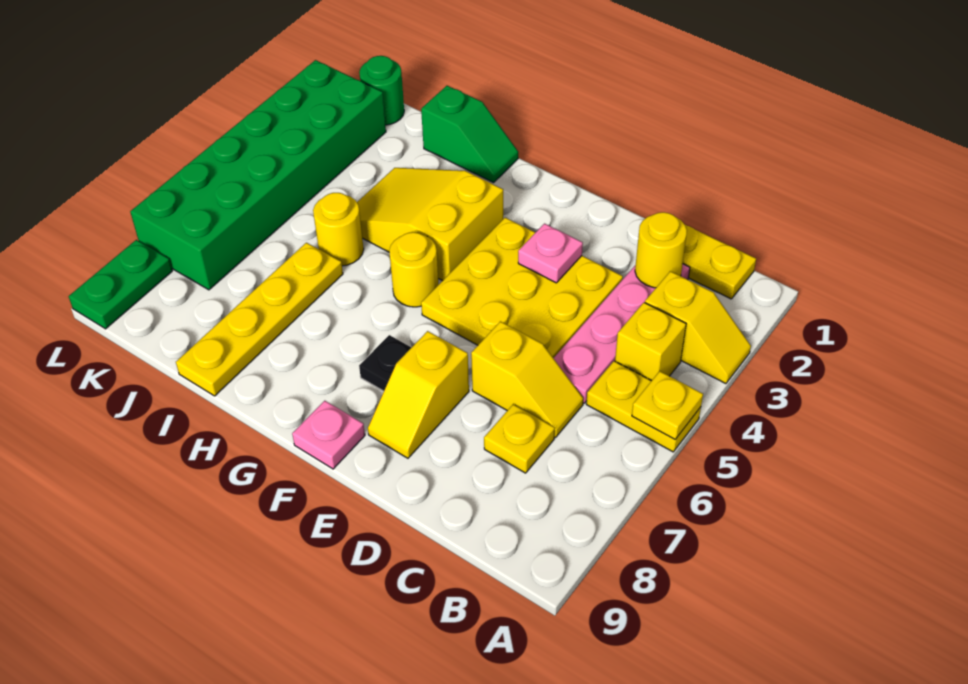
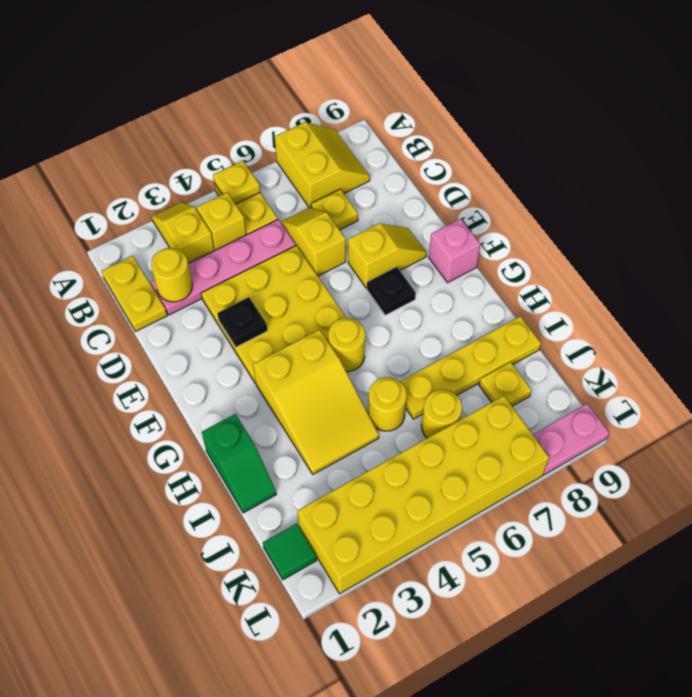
none -> yellow slope A7:B8 level 1 top 7
pink plate E3 level 2 -> black plate E3 level 2
pink plate F9 level 1 -> pink brick F9 level 1
green slope H1:I1 level 1 top I -> green slope H1:I1 level 1 top H
none -> yellow round brick J6 level 1
none -> yellow plate J8 level 1
green round brick K1 level 1 -> green tile K1 level 1
green brick K2:L7 level 1 -> yellow brick K2:L7 level 1
green plate L8:L9 level 1 -> pink plate L8:L9 level 1

